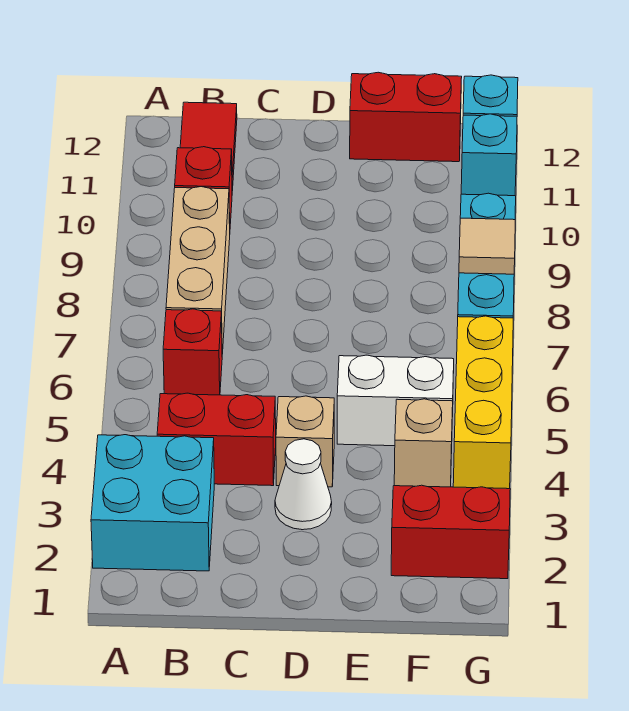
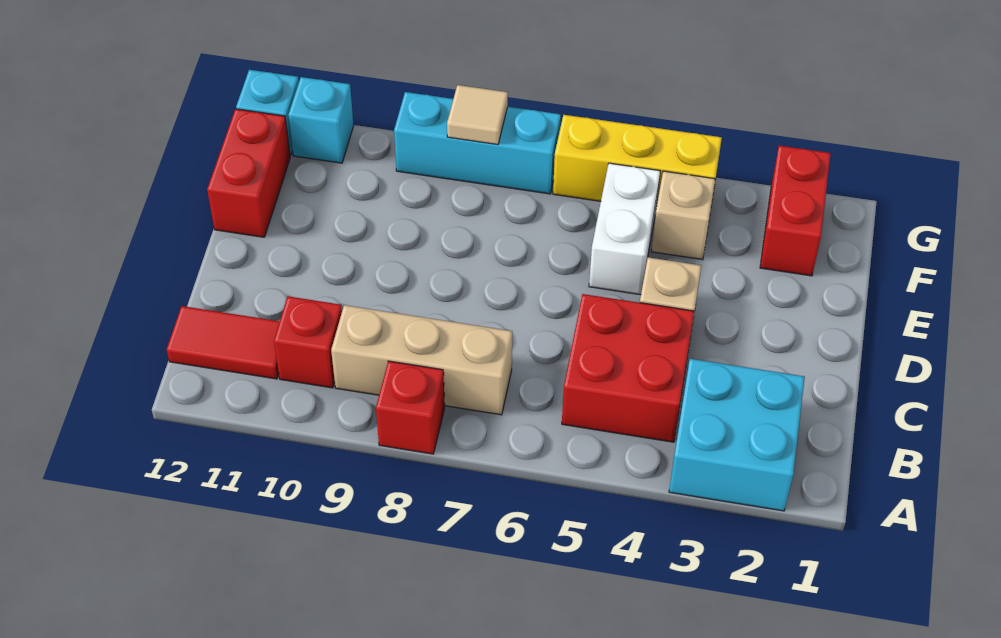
red brick B4:C4 level 1 -> red brick B4:C5 level 1
red brick B6 level 1 -> red brick A8 level 1
white cone D3 level 1 -> none

